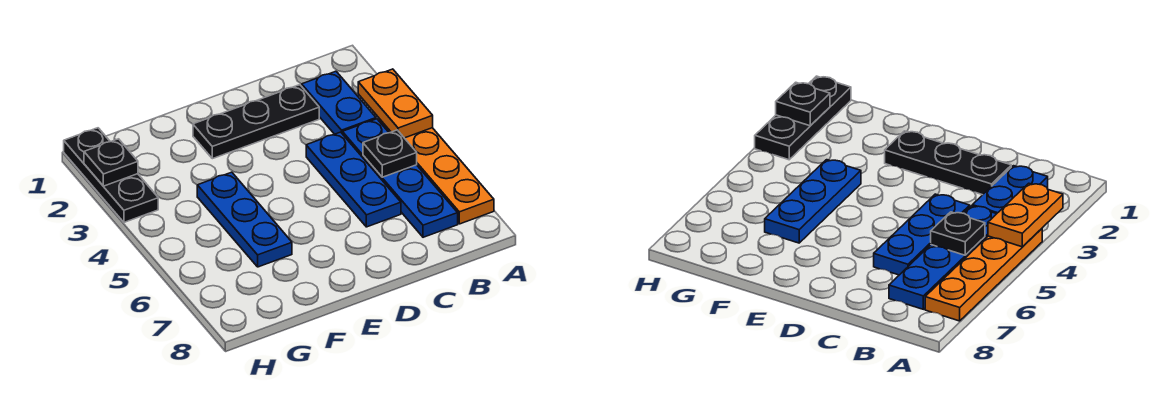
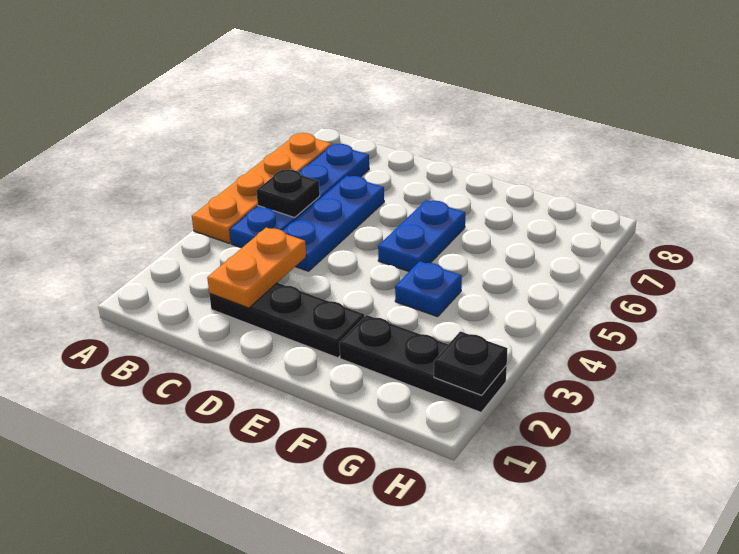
orange plate A3:A4 level 2 -> orange plate C2:C3 level 2
blue plate B2:B3 level 1 -> blue plate E5:E6 level 1
blue plate F4:F6 level 1 -> blue plate F4 level 1
black plate H1:H3 level 1 -> black plate F2:H2 level 1

